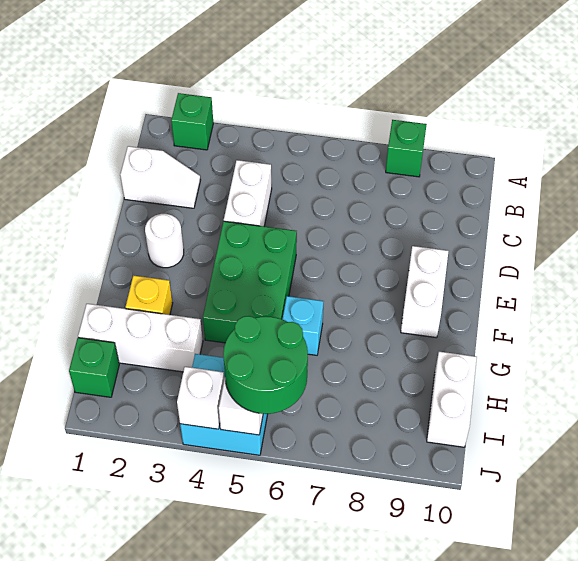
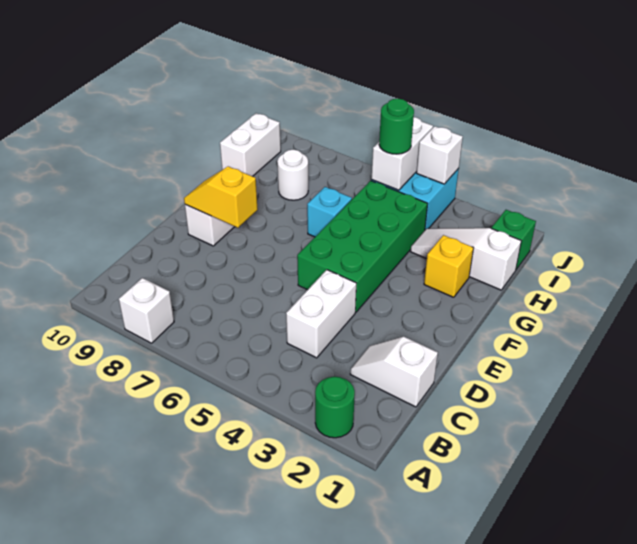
green brick A2 level 1 -> green round brick A2 level 1
green brick A8 level 1 -> white brick A8 level 1
white round brick E2 level 1 -> white round brick H8 level 1
green brick E4:G5 level 1 -> green brick E4:H5 level 1
none -> yellow slope E8:E9 level 2 top 8
white brick H1:H3 level 1 -> white slope H1:H3 level 1 top 1
green round brick I5:J6 level 3 -> green round brick I5 level 3

